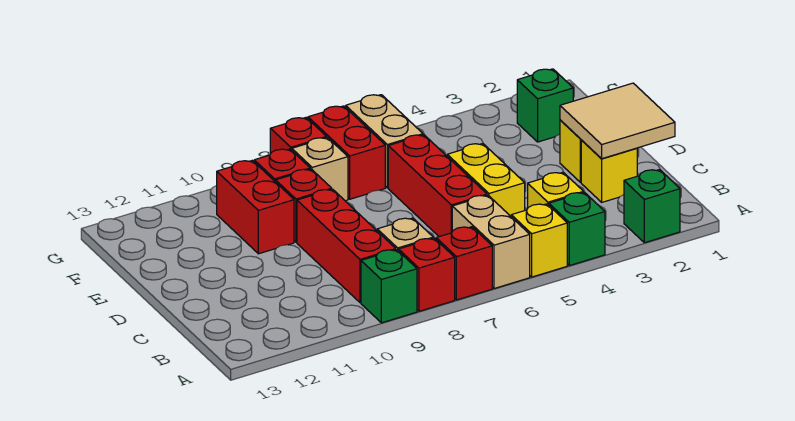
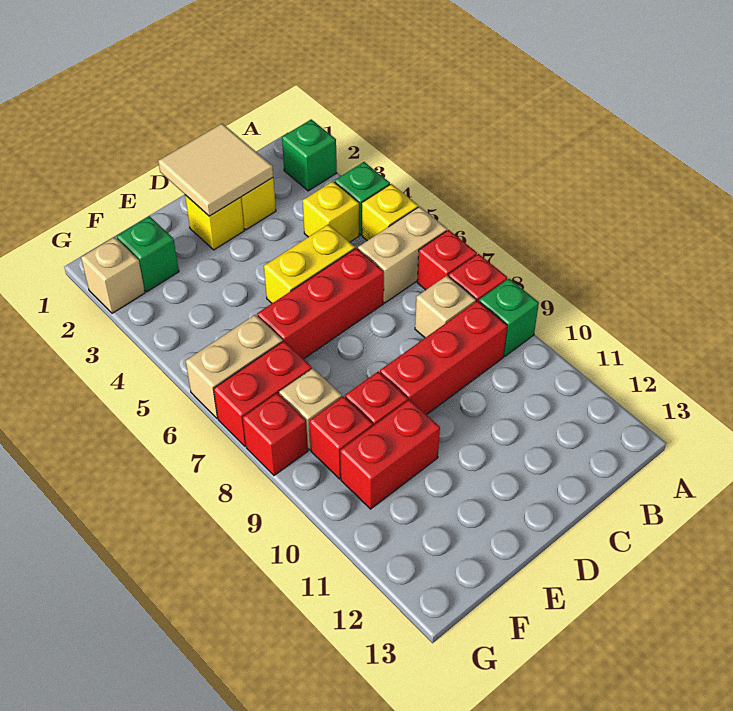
none -> tan brick G2 level 1

